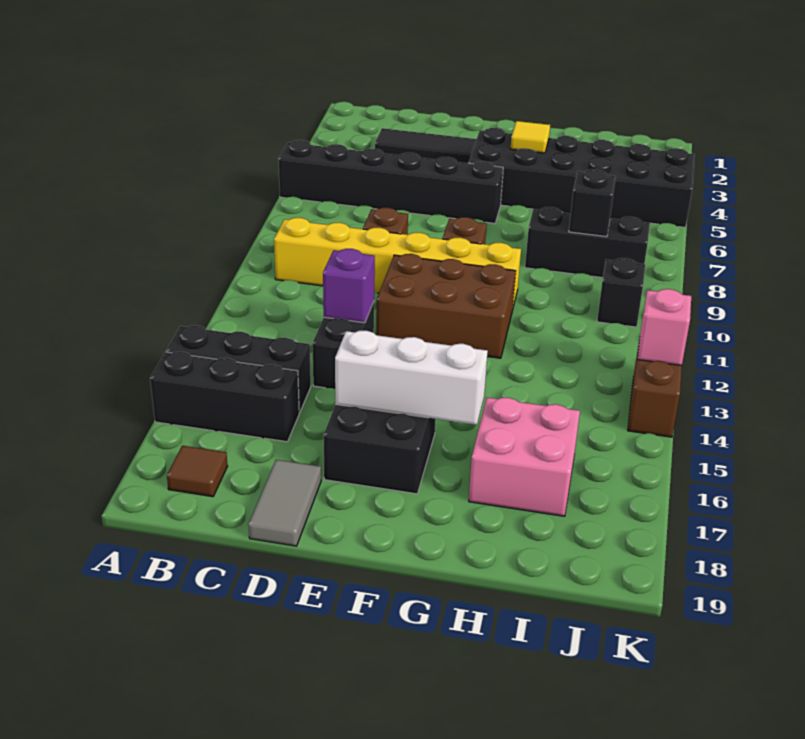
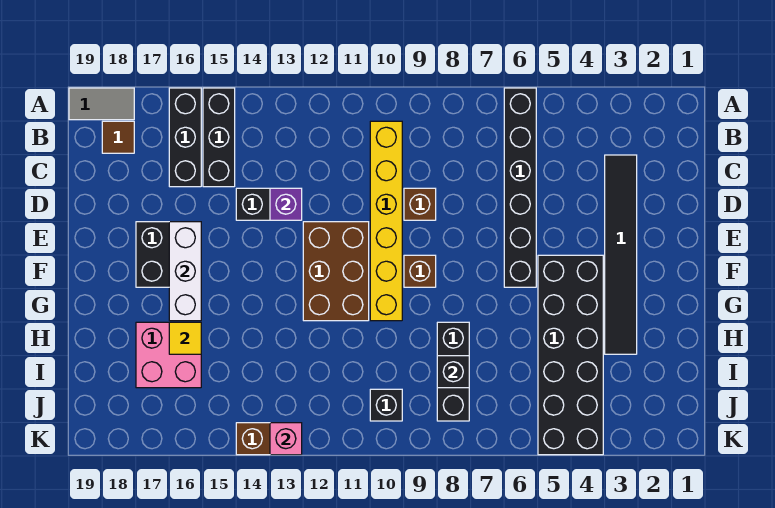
grey tile D18:D19 level 1 -> grey tile A18:A19 level 1
yellow tile G4 level 2 -> yellow tile H16 level 2

